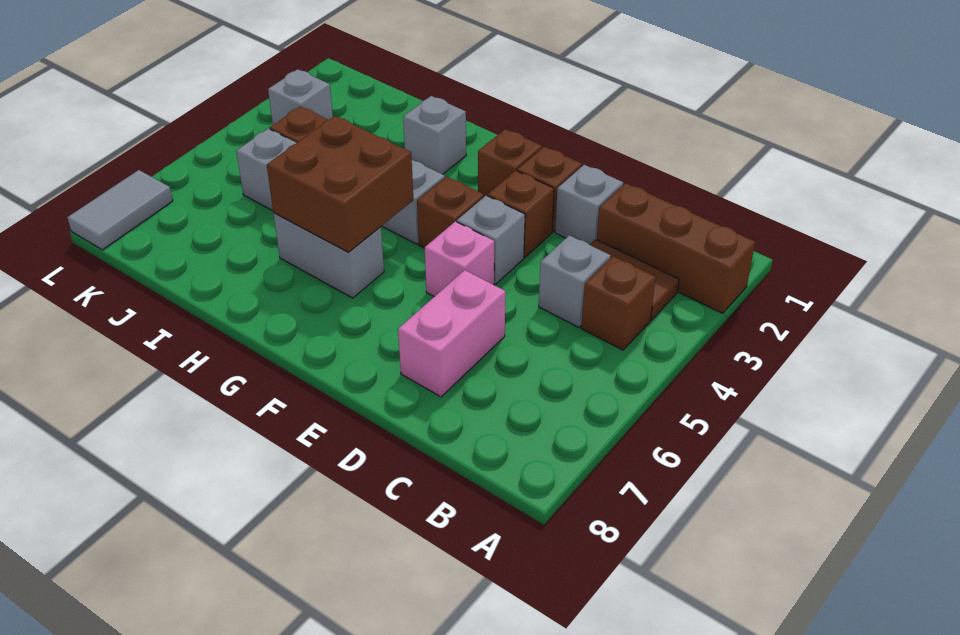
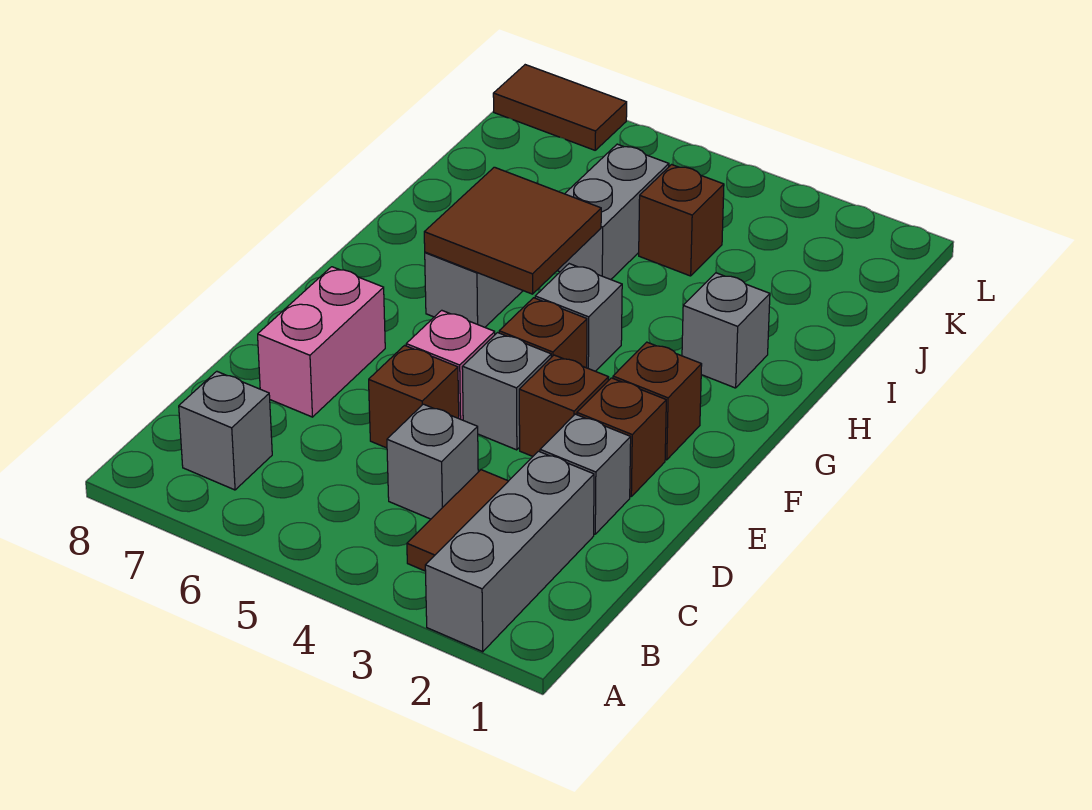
brown brick A2:C2 level 1 -> grey brick A2:C2 level 1
brown brick B4 level 1 -> brown brick D5 level 1
pink brick D6:D7 level 1 -> pink brick D7:E7 level 1
brown brick G5:H6 level 2 -> brown tile G5:H6 level 2
grey brick K3 level 1 -> grey brick B7 level 1
grey tile L7:L8 level 1 -> brown tile L7:L8 level 1

